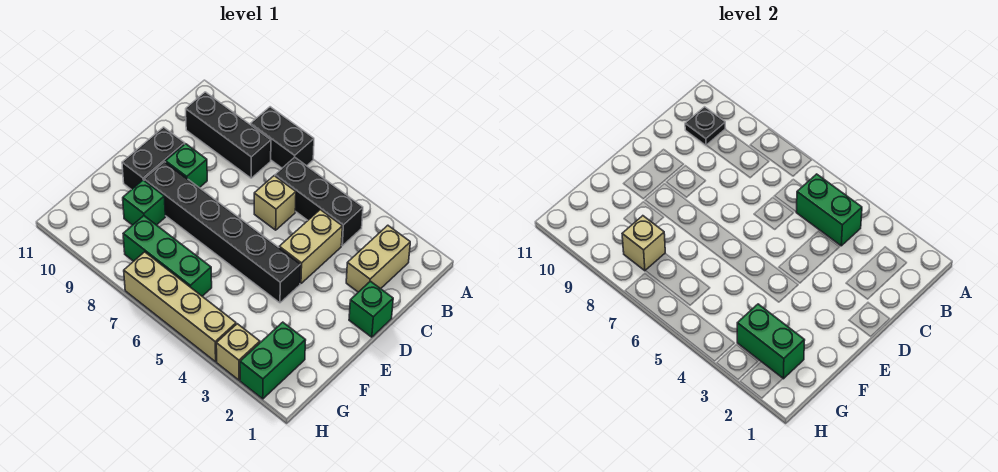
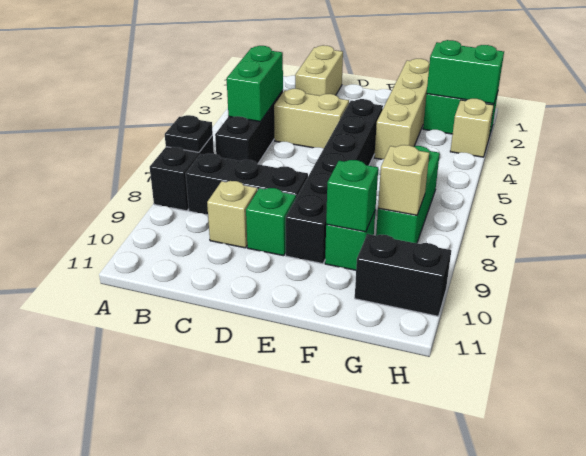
tan brick B2:C2 level 1 -> tan brick C1:C2 level 1
black brick B8:B10 level 1 -> black brick B8:D8 level 1
black plate B10 level 2 -> black plate A7 level 2
tan brick C6 level 1 -> tan brick C9 level 1
green brick D1 level 1 -> green brick F9 level 2
black brick D10:E10 level 1 -> black brick G10:H10 level 1
green brick G2:G3 level 2 -> green brick G2:H2 level 2
tan brick H4:H7 level 1 -> tan brick F1:F4 level 1

